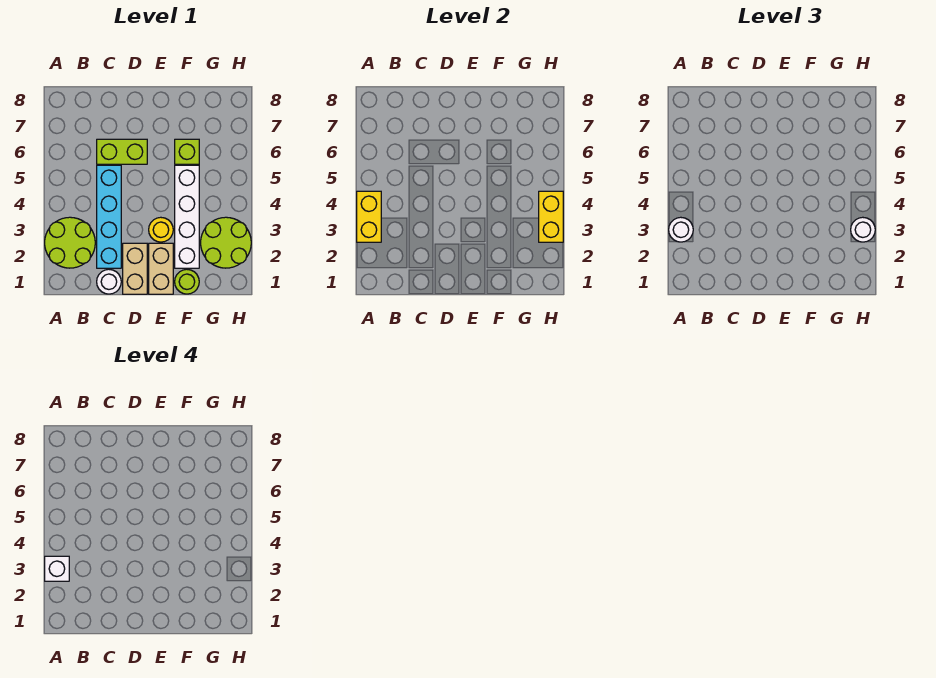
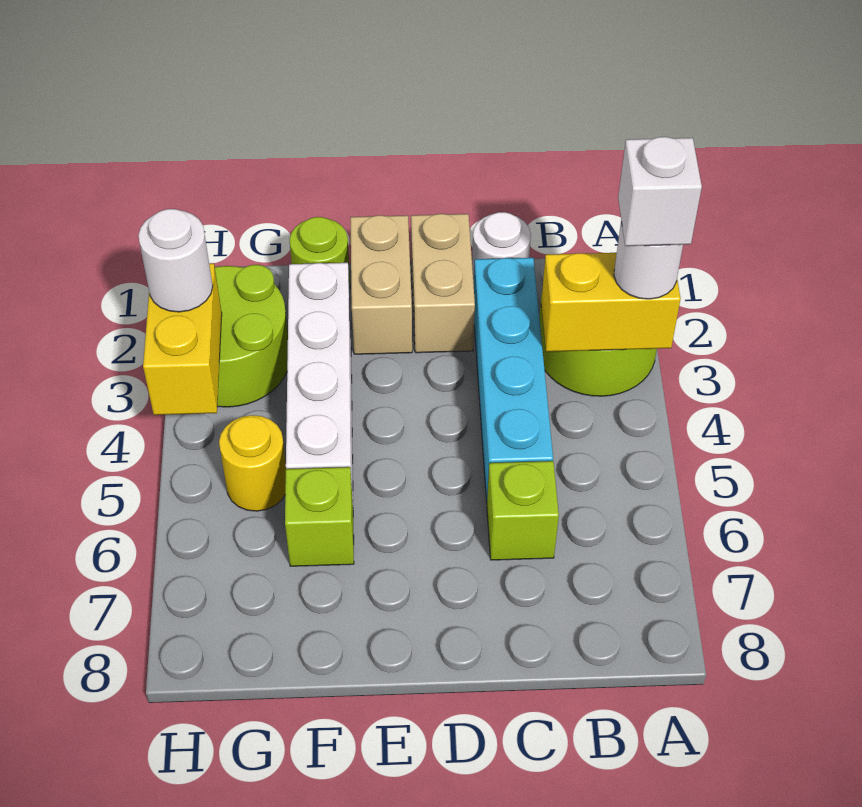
yellow brick A3:A4 level 2 -> yellow brick A3:B3 level 2
lime brick C6:D6 level 1 -> lime brick C6 level 1
yellow round brick E3 level 1 -> yellow round brick G5 level 1

